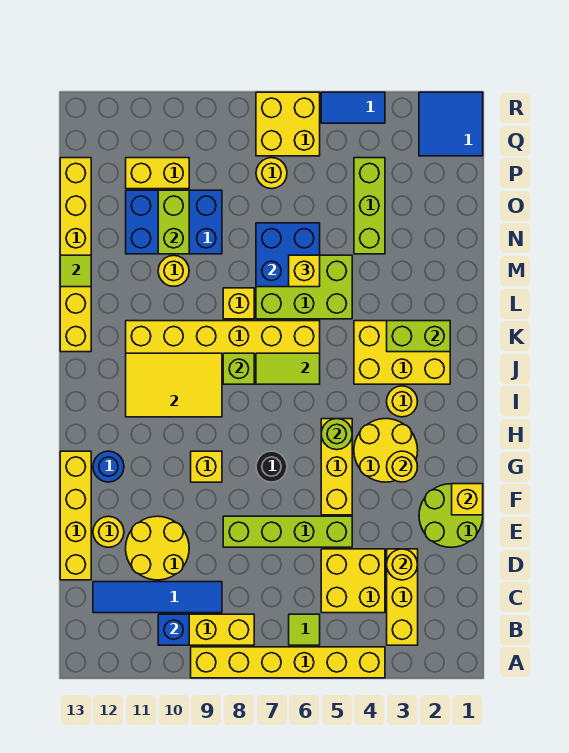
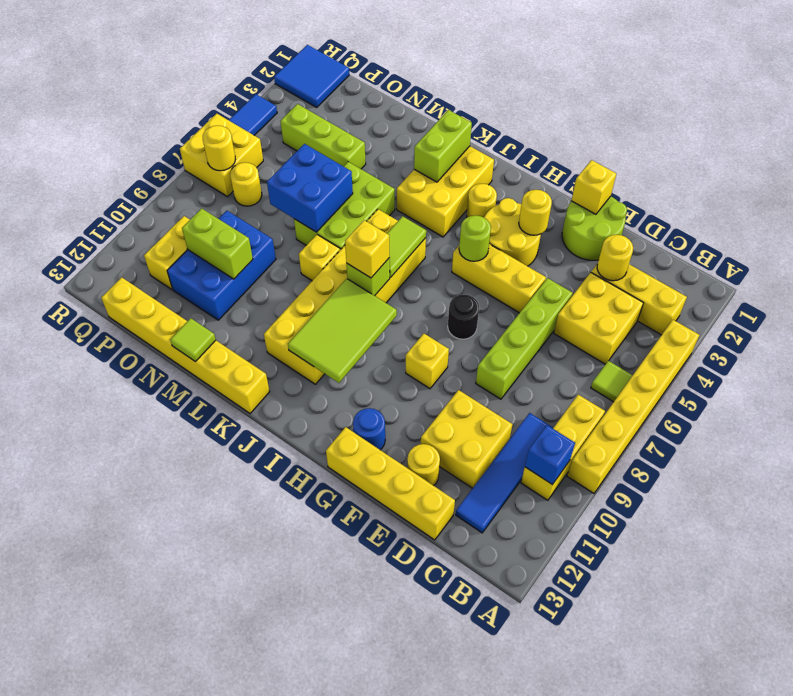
yellow round brick D10:E11 level 1 -> yellow brick D10:E11 level 1
yellow tile I9:J11 level 2 -> lime tile I9:J11 level 2
yellow brick M6 level 3 -> yellow brick J8 level 3
yellow round brick M10 level 1 -> yellow round brick Q7 level 2

